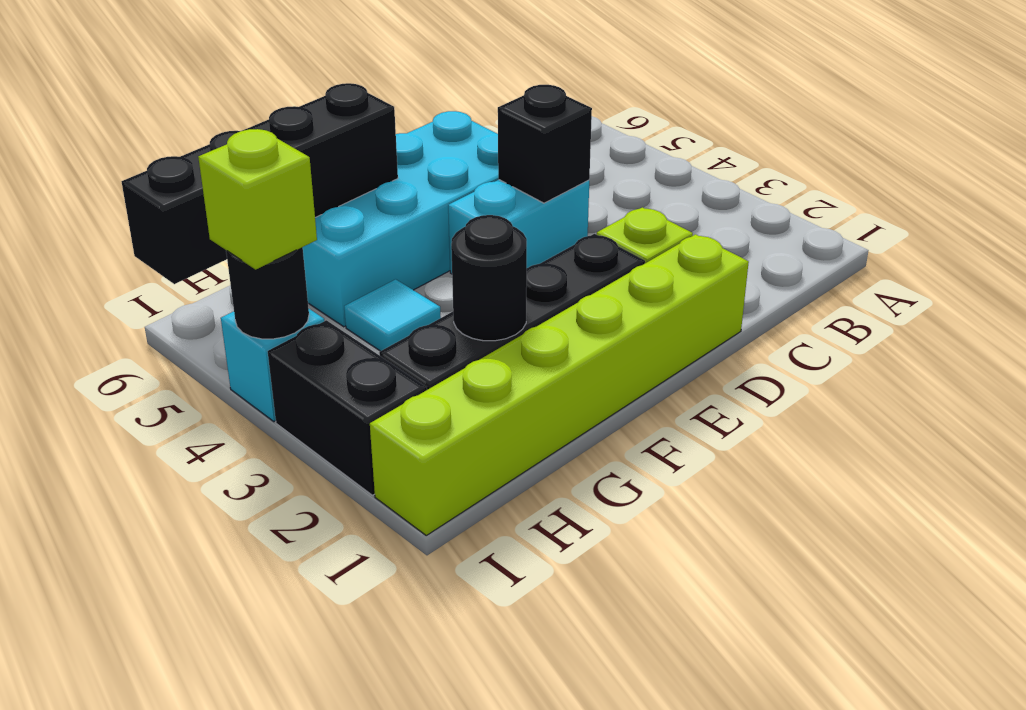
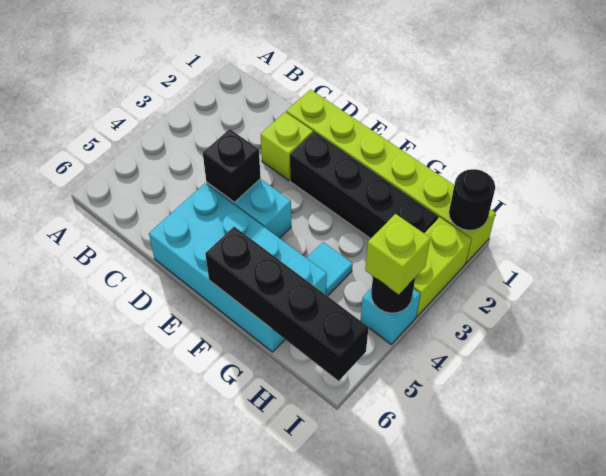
black round brick G2 level 2 -> black round brick I1 level 2
black brick I2:I3 level 1 -> lime brick I2:I3 level 1

